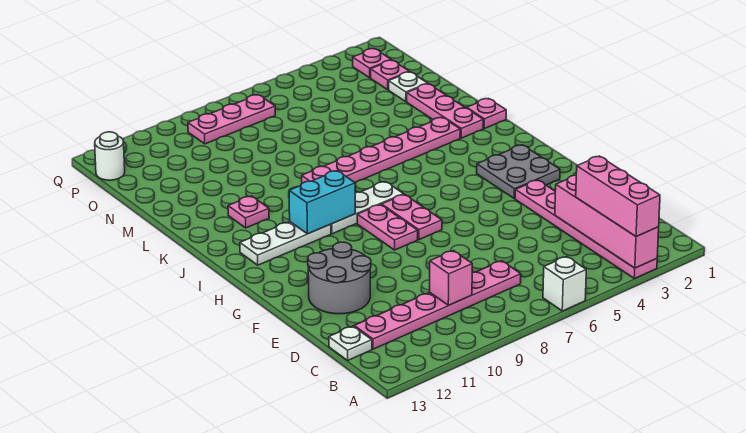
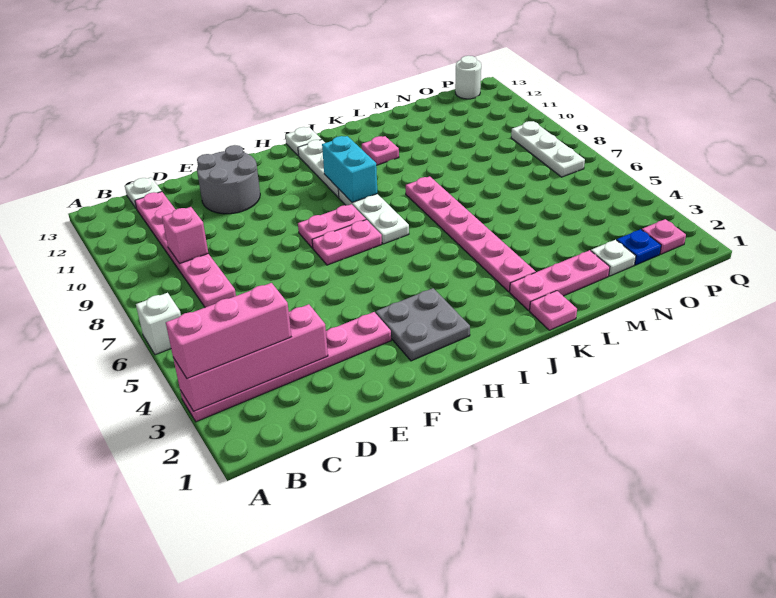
none -> white plate I13 level 1
pink plate O2 level 1 -> blue plate O2 level 1
pink plate P7:P9 level 1 -> white plate P7:P9 level 1

